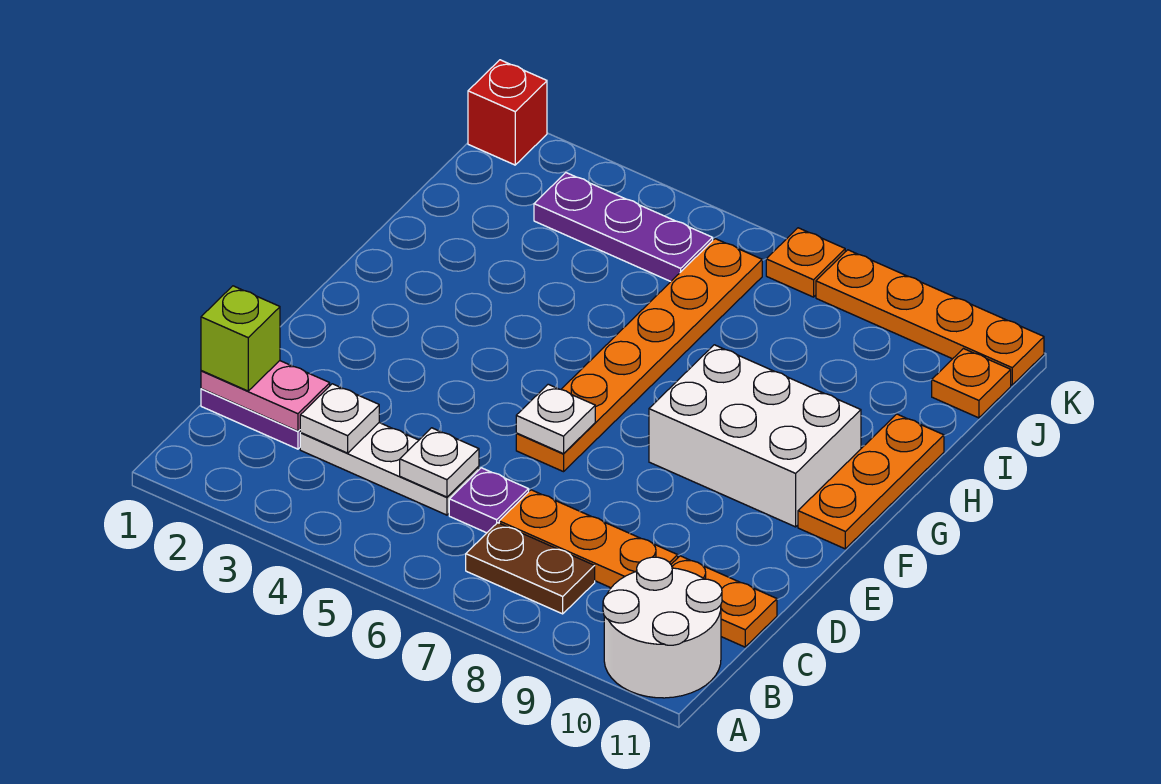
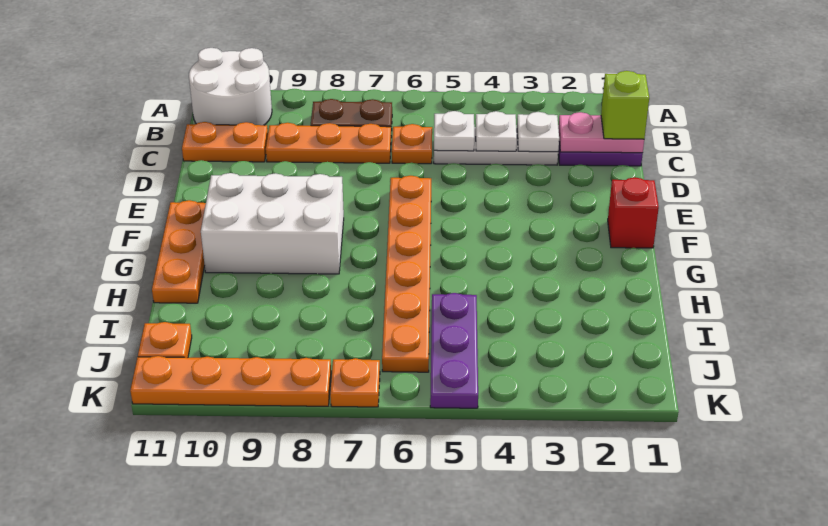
purple plate C6 level 1 -> orange plate C6 level 1
white plate E6 level 2 -> white plate C4 level 2
purple plate J3:J5 level 1 -> purple plate I5:K5 level 1
red brick K1 level 1 -> red brick F1 level 1

